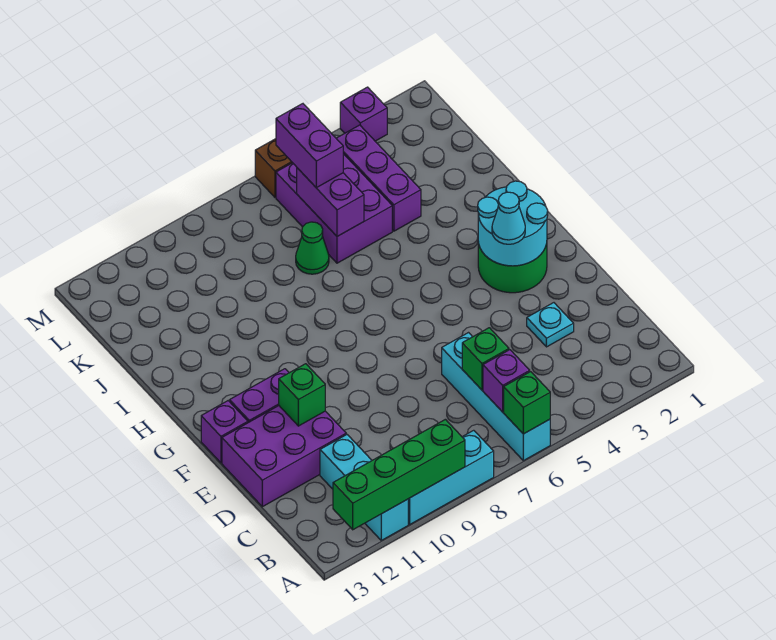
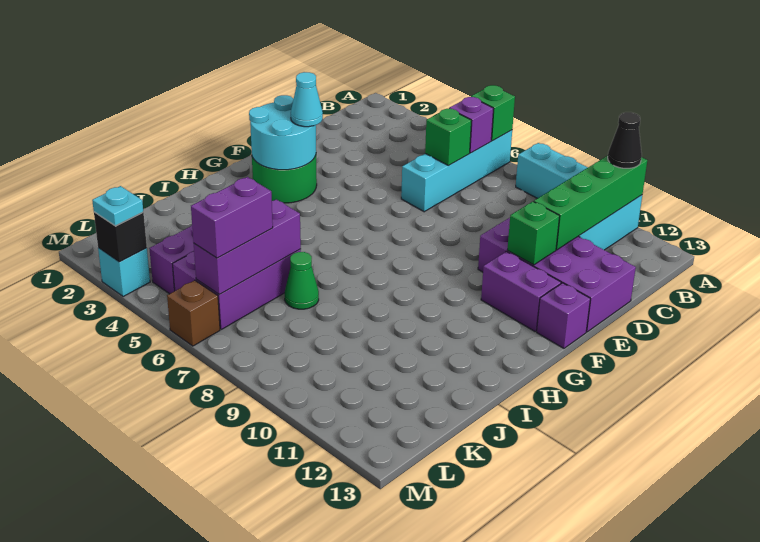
green brick A9:A12 level 2 -> green brick A11:D11 level 2
none -> black cone A11 level 3
cyan plate D3 level 1 -> cyan plate M3 level 3
purple brick D11:E13 level 1 -> purple brick D10:E13 level 1
purple brick J6:K6 level 2 -> purple brick J6:L6 level 2
purple brick M3 level 1 -> cyan brick M3 level 1
none -> black brick M3 level 2

